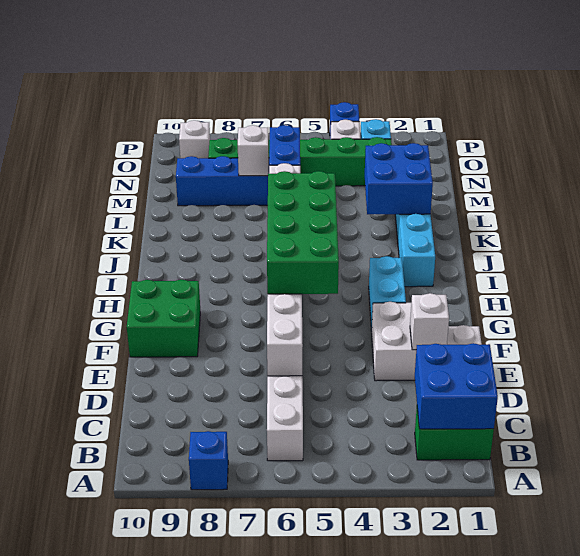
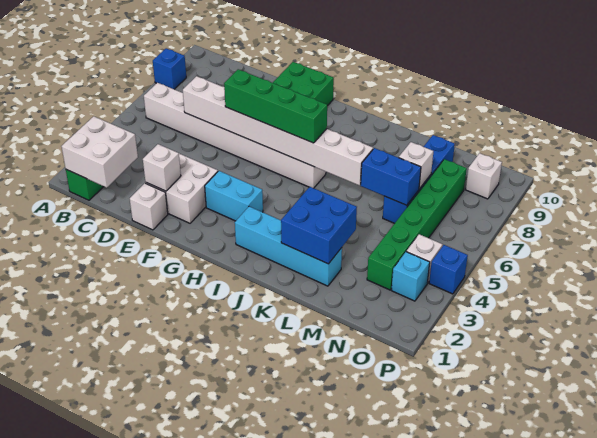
blue brick B1:C2 level 2 -> white brick B1:C2 level 2
green brick F5:I6 level 3 -> green brick F6:I6 level 3

